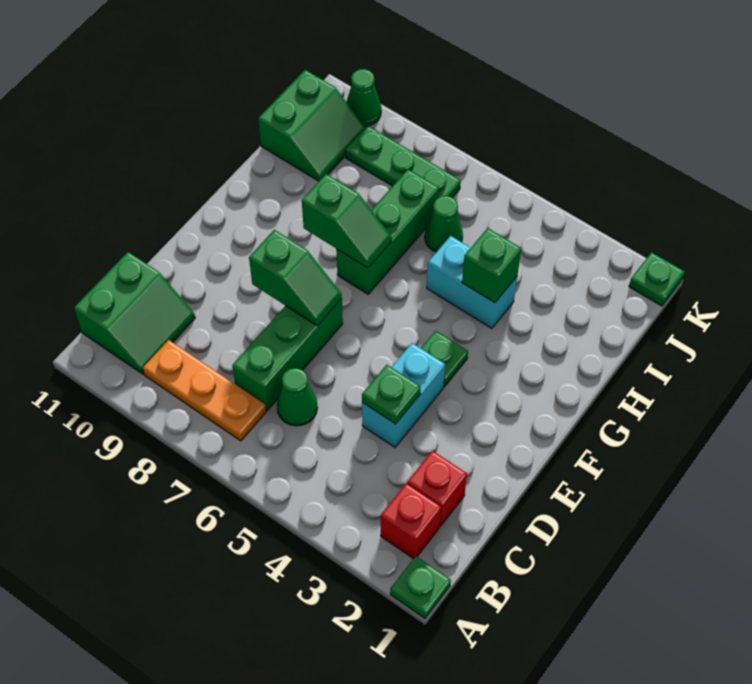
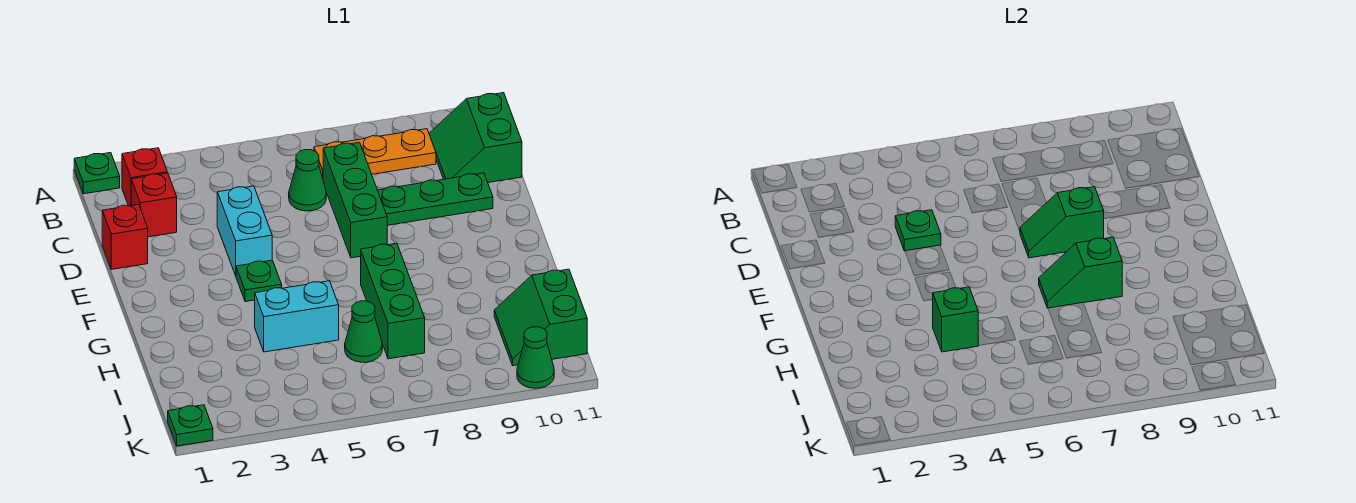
none -> red brick D1 level 1
green plate J7:J9 level 1 -> green plate D8:D10 level 1

